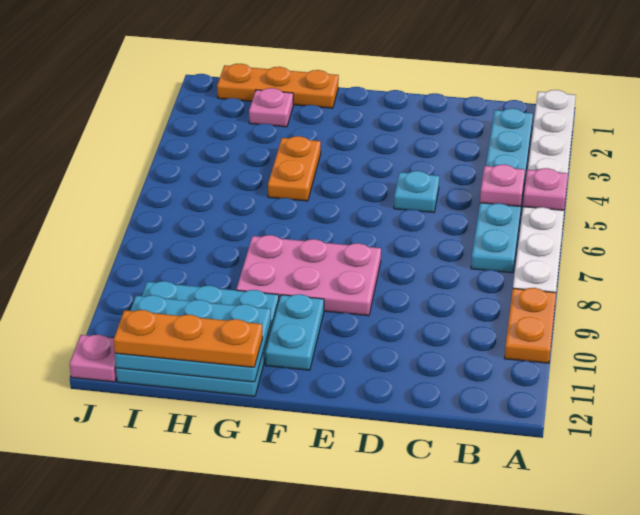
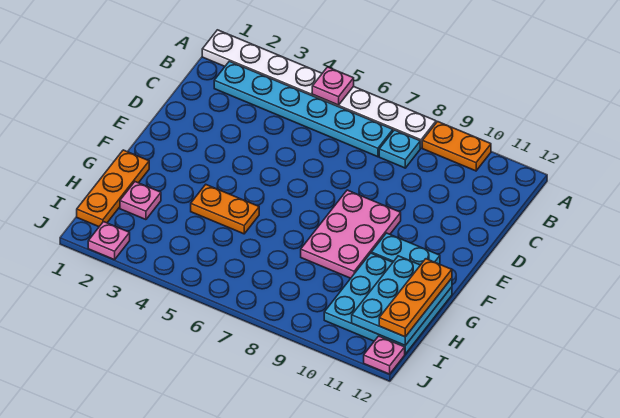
pink plate B5 level 2 -> pink plate J2 level 1
cyan plate D5 level 1 -> cyan plate B8 level 1

